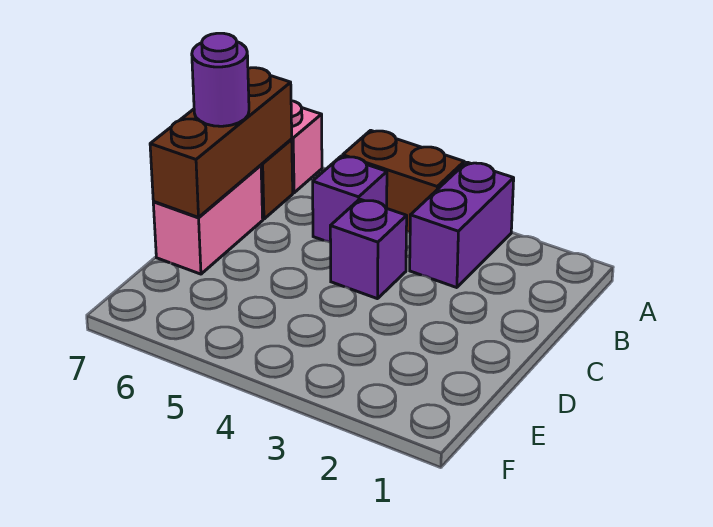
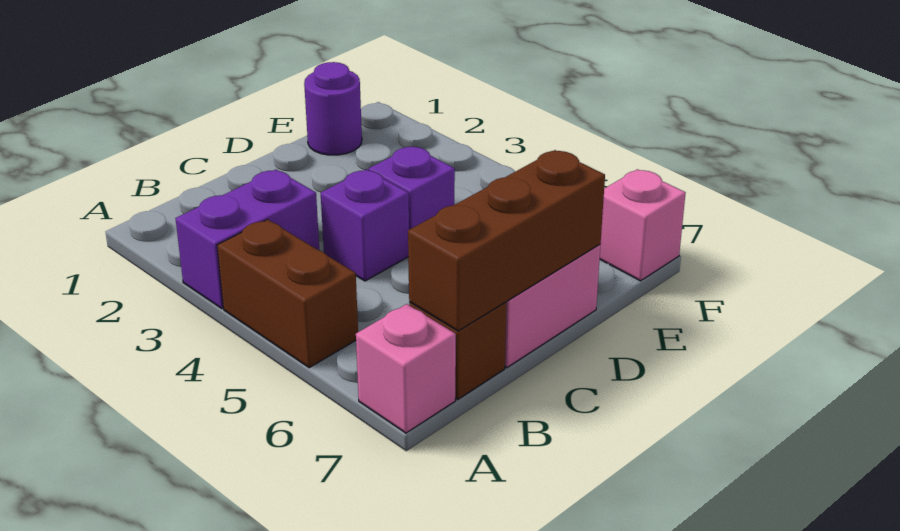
purple brick B5 level 1 -> purple brick D4 level 1
purple round brick C7 level 3 -> purple round brick E1 level 1
none -> pink brick F7 level 1

